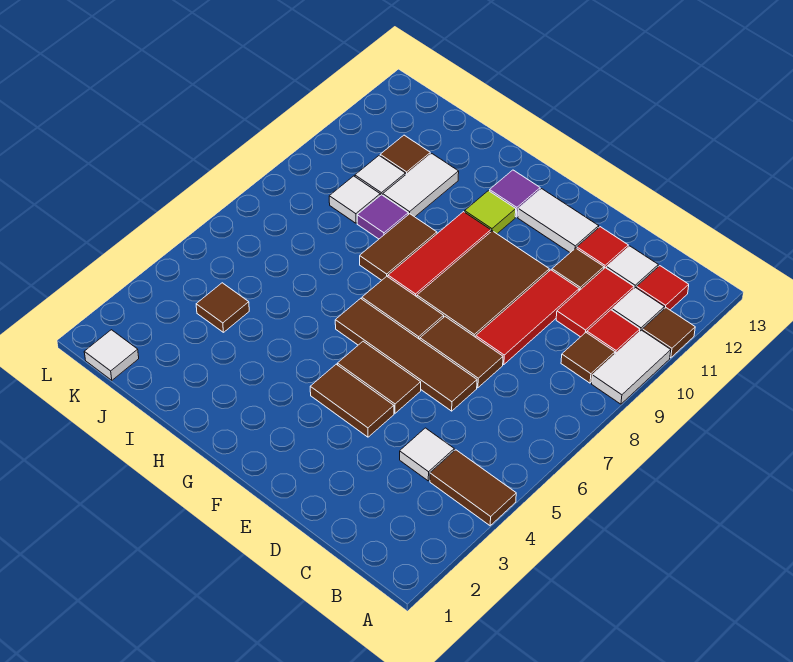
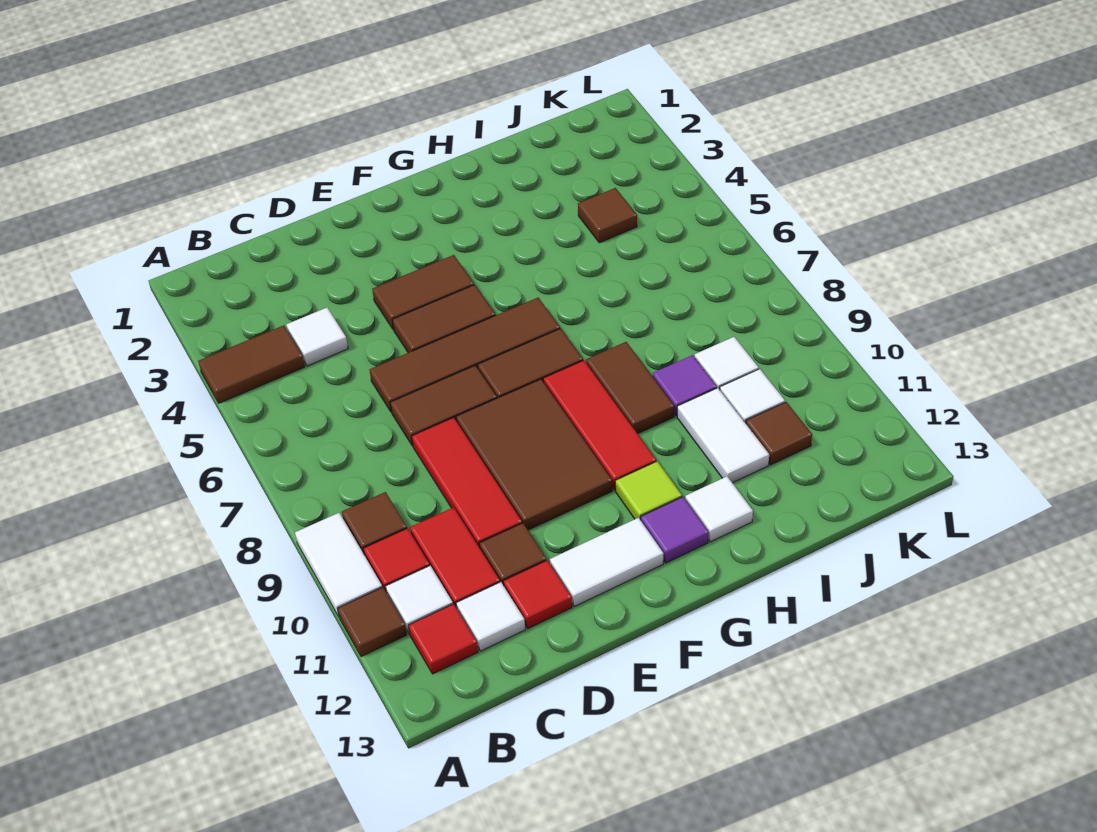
white tile K1 level 1 -> white tile H12 level 1

